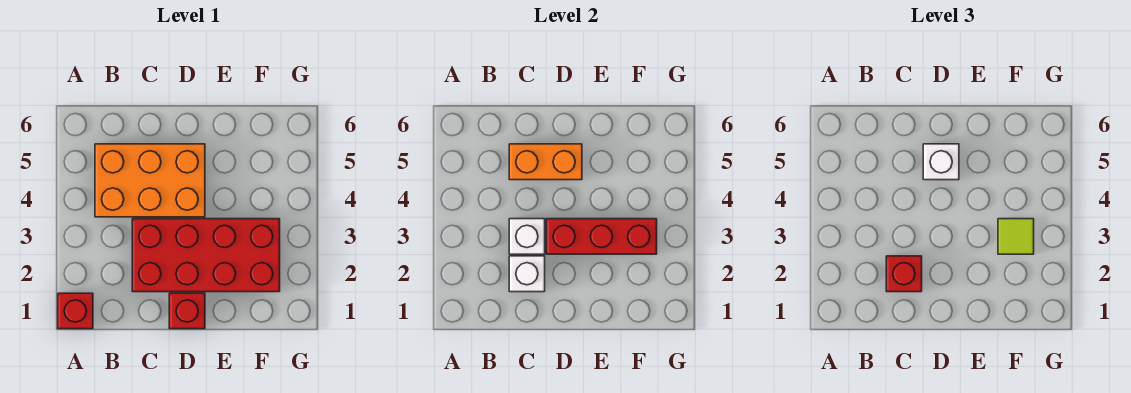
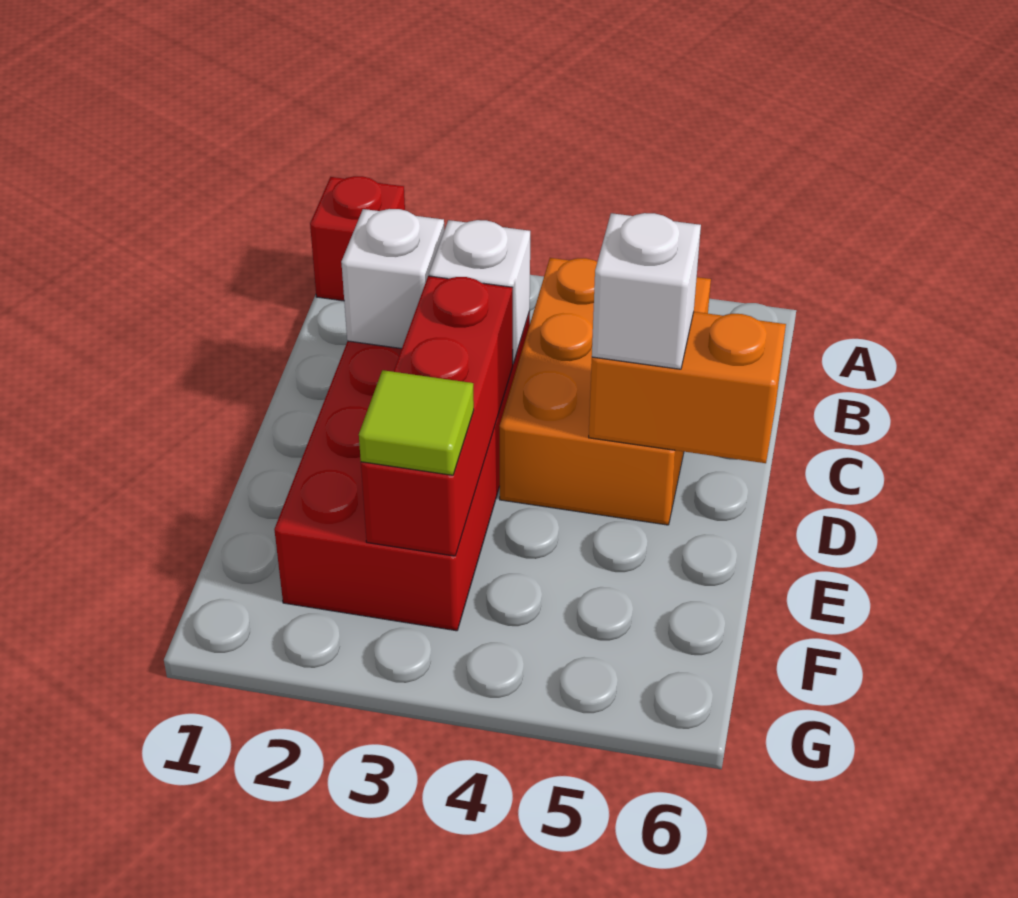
red brick C2 level 3 -> none
orange brick C5:D5 level 2 -> orange brick D5:D6 level 2
red brick D1 level 1 -> none

